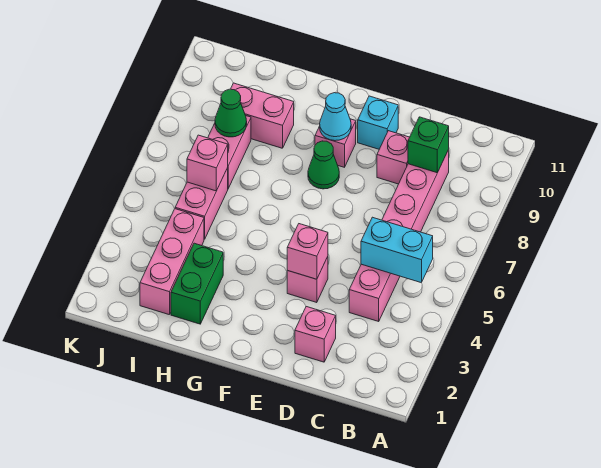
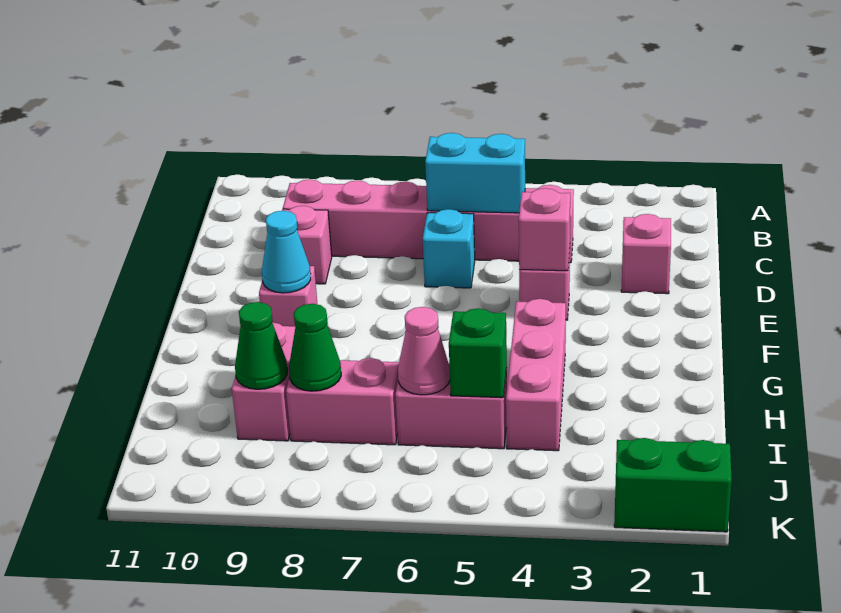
cyan brick B5:C5 level 2 -> cyan brick C5:C6 level 2
green brick C9 level 2 -> green brick I5 level 2
cyan brick E10 level 1 -> cyan brick D6 level 1
green cone F8 level 1 -> green cone I9 level 2
green brick H2:H3 level 1 -> green brick K1:K2 level 1
pink brick I2:I4 level 1 -> pink brick G4:I4 level 1
pink brick I6 level 2 -> pink cone I6 level 2

